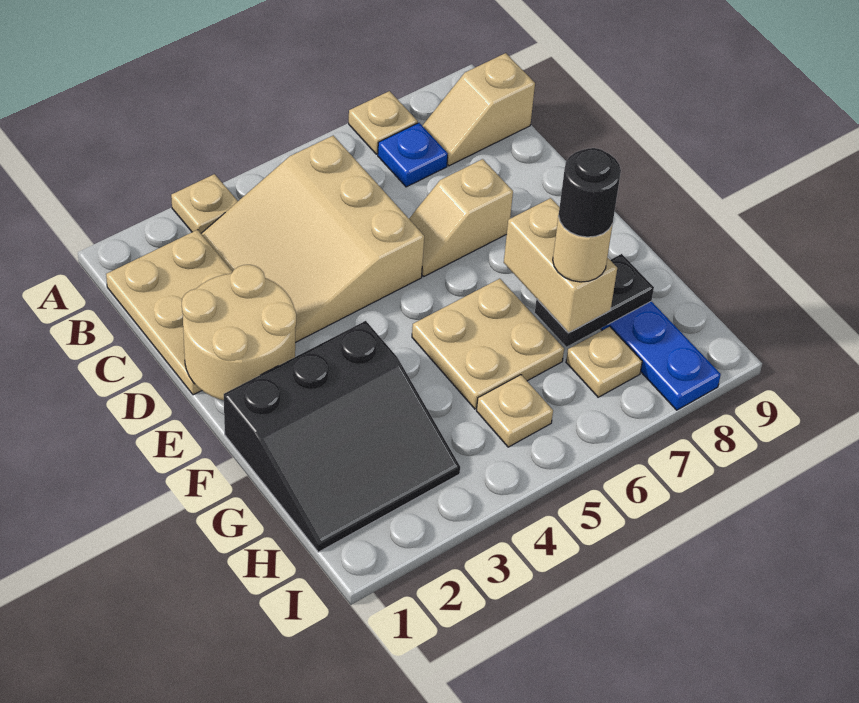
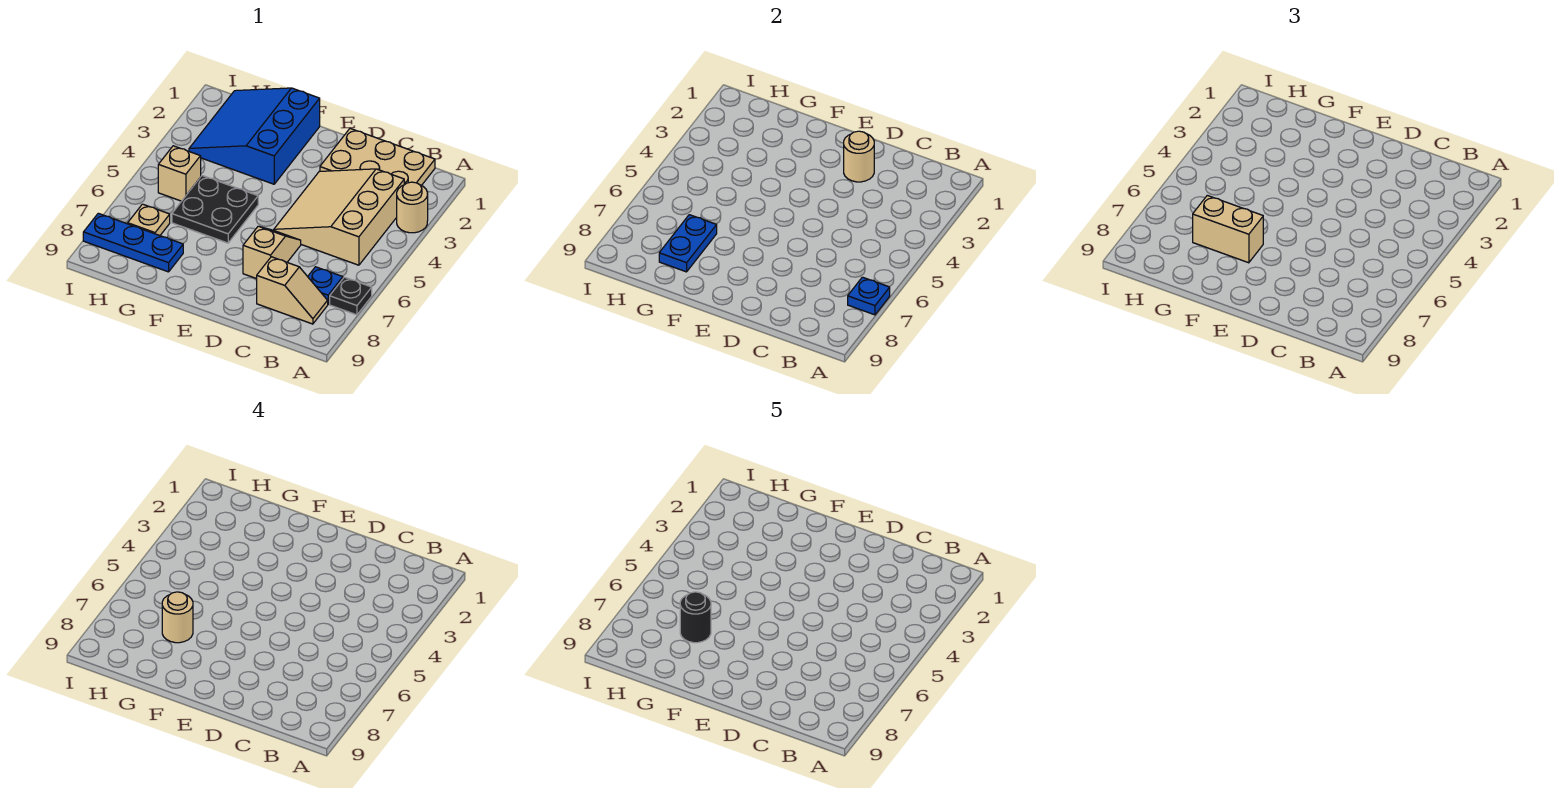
tan plate A3 level 1 -> tan round brick A3 level 1
tan plate A7 level 1 -> black plate A7 level 1
none -> blue plate A7 level 2
tan slope B3:D5 level 1 top 5 -> tan slope B3:D5 level 1 top B
tan slope B8:B9 level 1 top 9 -> tan slope B8:C8 level 1 top C
tan round brick D1:E2 level 2 -> tan round brick D2 level 2
black slope F1:H3 level 1 top F -> blue slope F1:H3 level 1 top F
tan plate F5:G6 level 1 -> black plate F5:G6 level 1
black plate G7:G8 level 2 -> blue plate G7:G8 level 2
tan plate H5 level 1 -> tan brick H5 level 1

